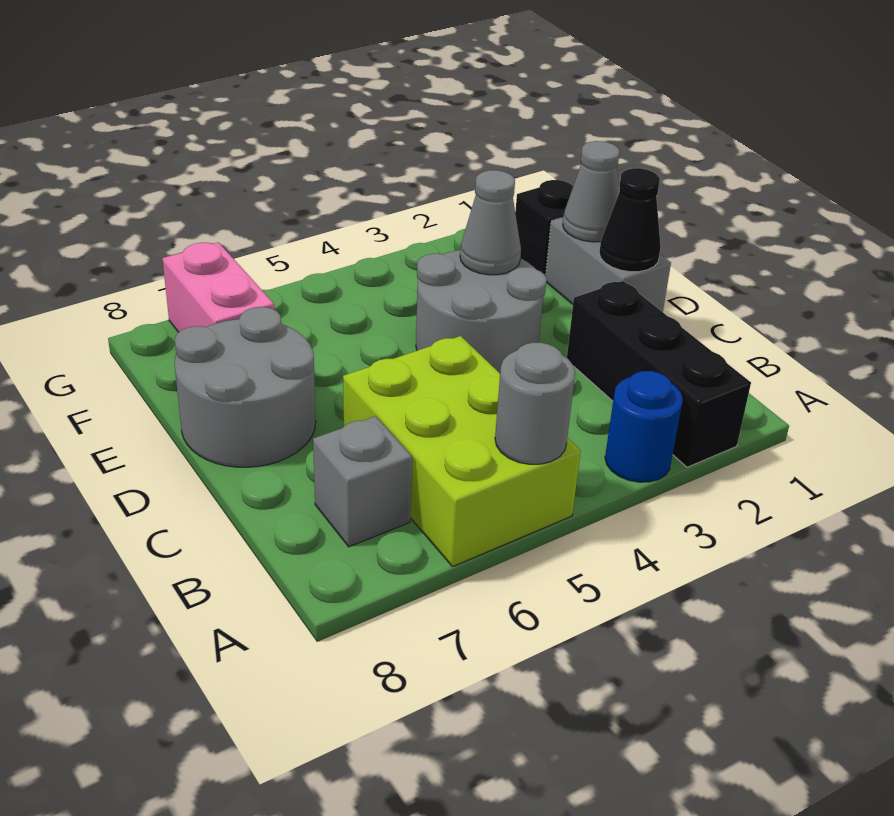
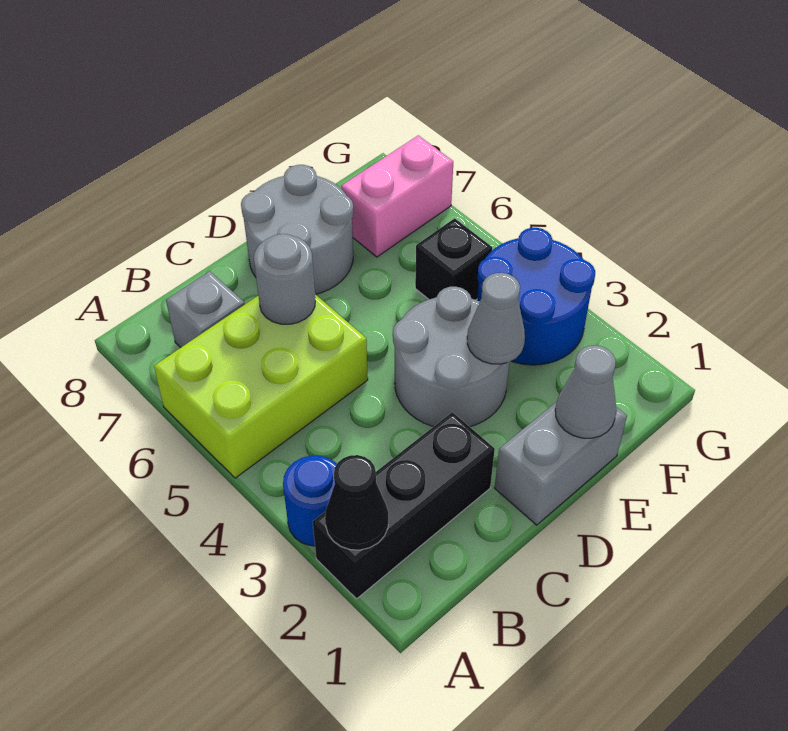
grey round brick A5 level 2 -> grey round brick C6 level 2
black cone D1 level 2 -> black cone A2 level 2
black brick F1 level 1 -> black brick F5 level 1
none -> blue round brick F3:G4 level 1

